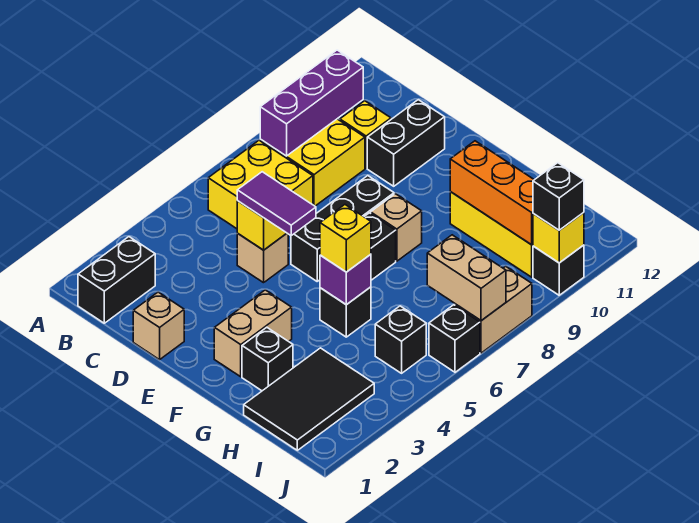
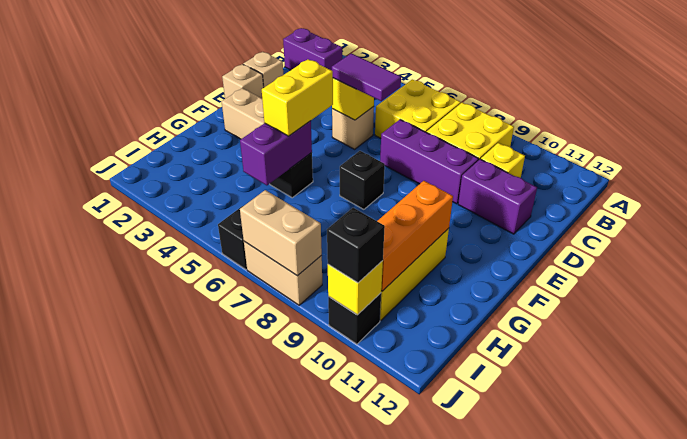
black brick B1:B2 level 1 -> purple brick B1:B2 level 1
purple brick B8:B10 level 2 -> purple brick D7:D9 level 1
purple tile D5:E5 level 3 -> purple tile D5:D6 level 3
black brick D10:D11 level 1 -> purple brick D10:D11 level 1
black brick E6:E8 level 1 -> none
tan brick F8 level 1 -> tan brick E1 level 1
black brick G2 level 1 -> none
purple brick G5 level 2 -> purple brick G5:H5 level 2
yellow brick G5 level 3 -> yellow brick F5:G5 level 3
black tile H1:I3 level 1 -> none
black brick I5 level 1 -> none
tan brick I7:J7 level 2 -> tan brick J7:J8 level 2

